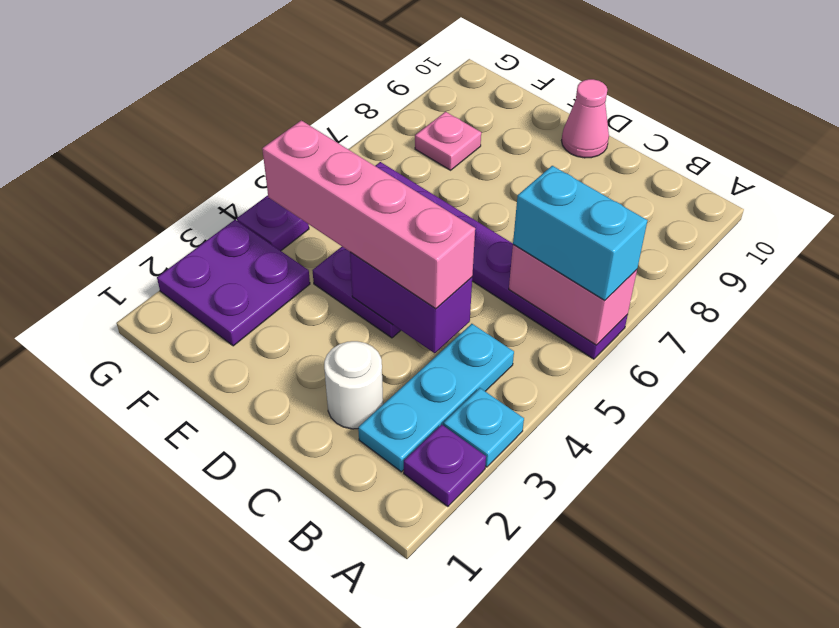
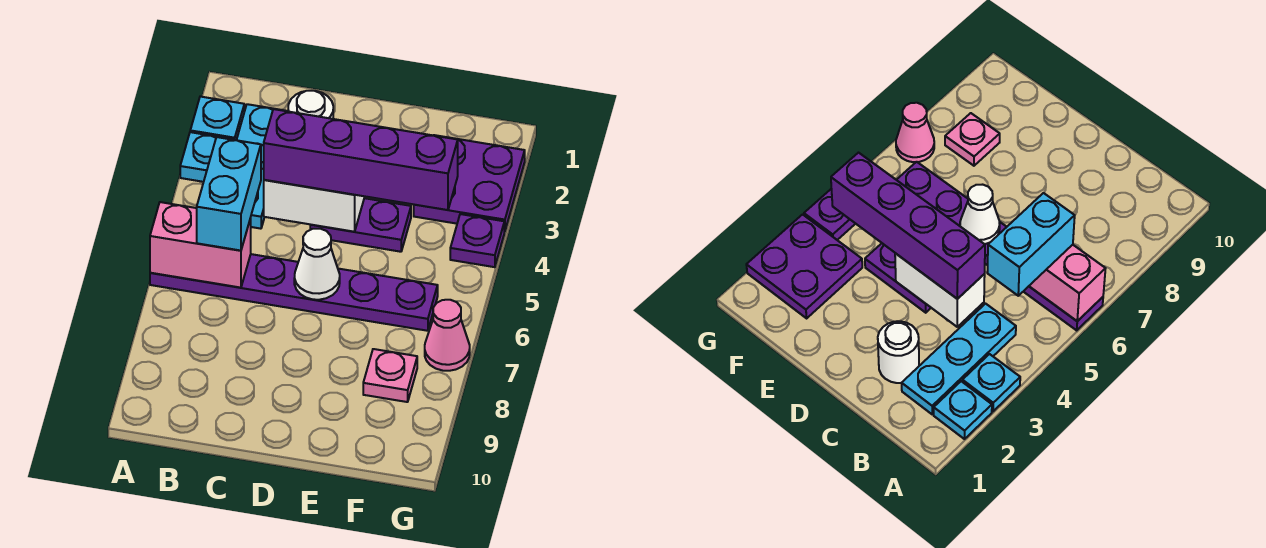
purple plate A2 level 1 -> cyan plate A2 level 1
cyan brick A6:B6 level 3 -> cyan brick B5:B6 level 3
purple brick C4:D4 level 2 -> white brick C4:D4 level 2
pink brick C4:F4 level 3 -> purple brick C4:F4 level 3
none -> white cone D6 level 2
pink cone D10 level 1 -> pink cone G7 level 1

